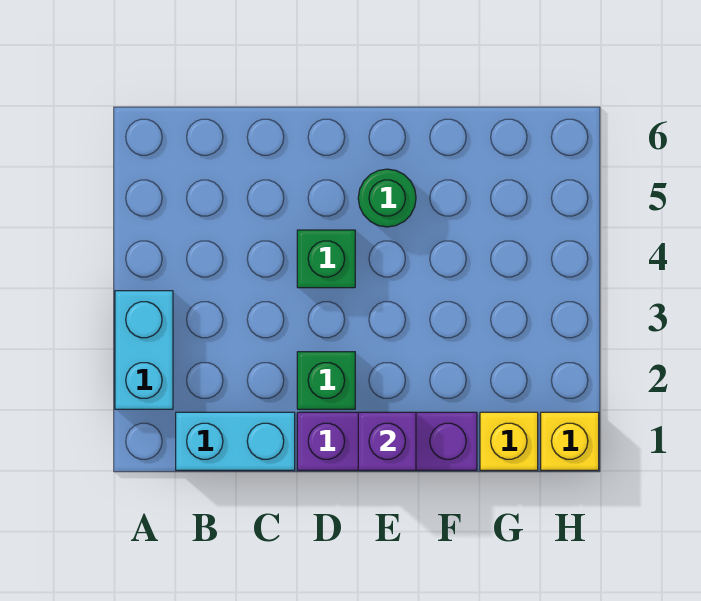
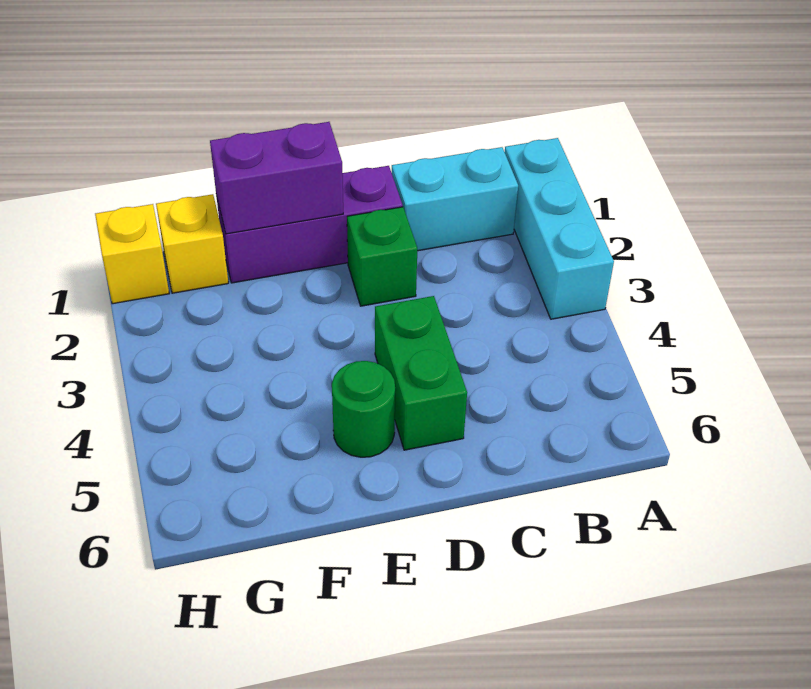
cyan brick A2:A3 level 1 -> cyan brick A1:A3 level 1
green brick D4 level 1 -> green brick D4:D5 level 1
purple brick E1 level 2 -> purple brick E1:F1 level 2

